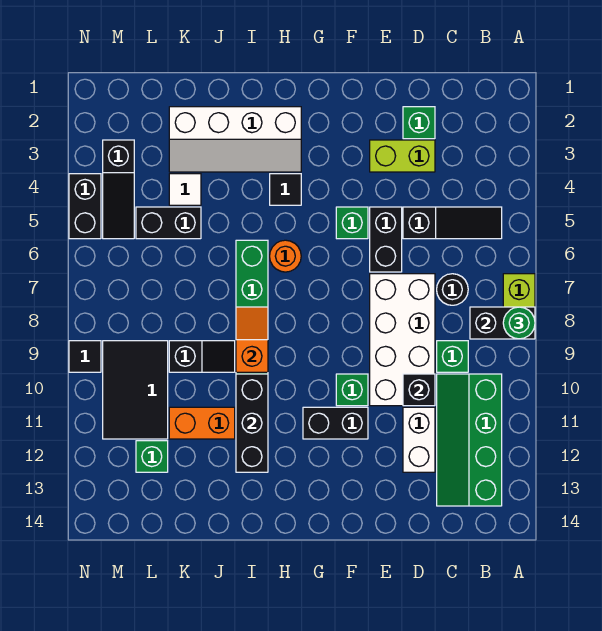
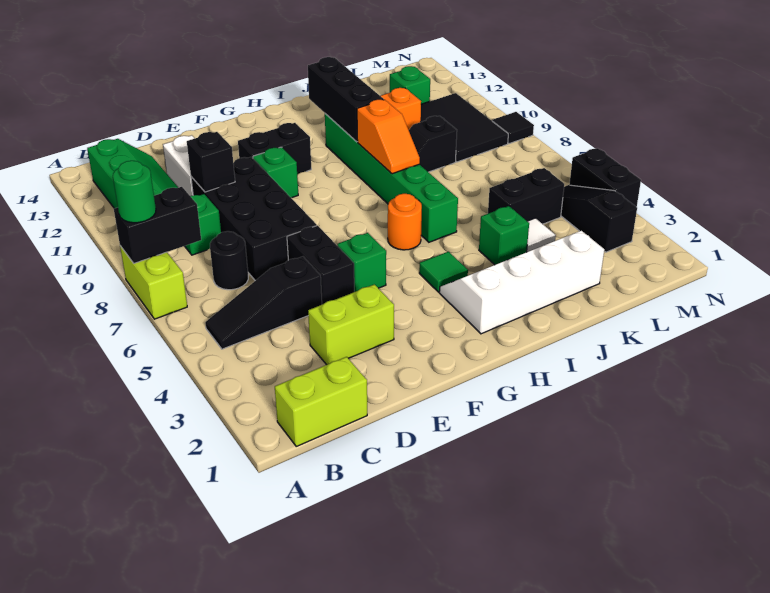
none -> lime brick B1:C1 level 1
green brick D2 level 1 -> green brick J4 level 1
white brick D7:E10 level 1 -> black brick D7:E10 level 1
black tile H4 level 1 -> green tile H4 level 1

